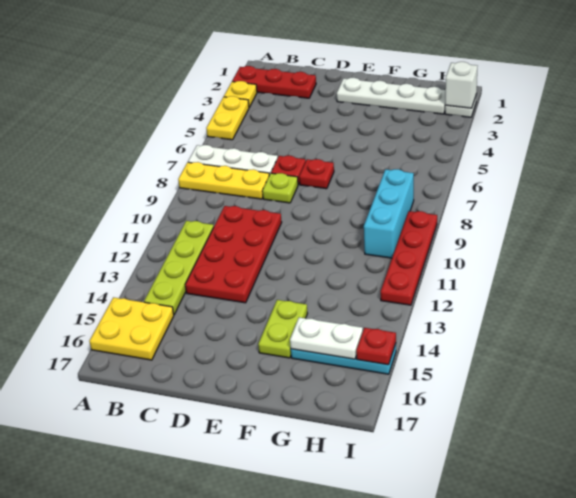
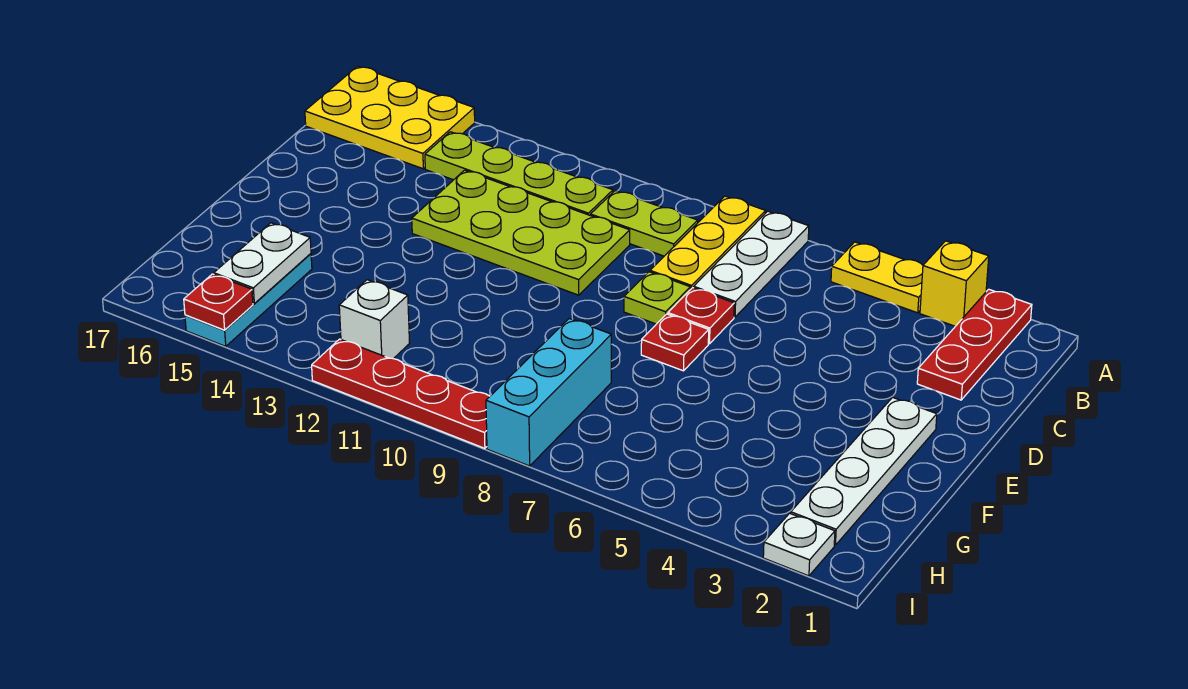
yellow plate A3 level 1 -> yellow brick A3 level 1
yellow plate A15:B16 level 1 -> yellow plate A15:B17 level 1
red plate C10:D13 level 1 -> lime plate C10:D13 level 1
lime plate F14:F15 level 1 -> lime plate B9:B10 level 1
cyan brick H8:H10 level 1 -> cyan brick G8:I8 level 1
white brick I2 level 2 -> white brick H12 level 1

